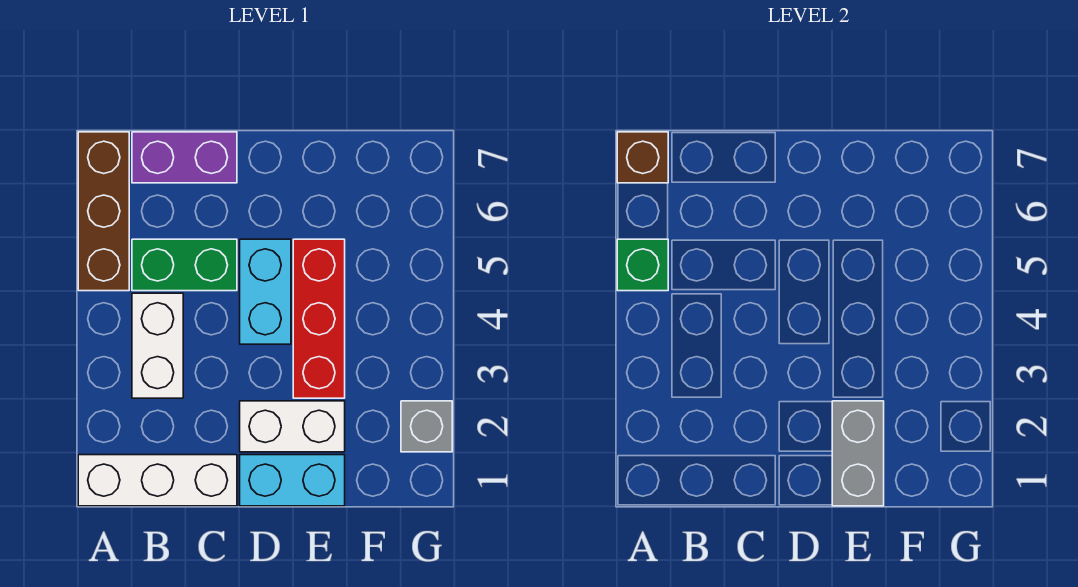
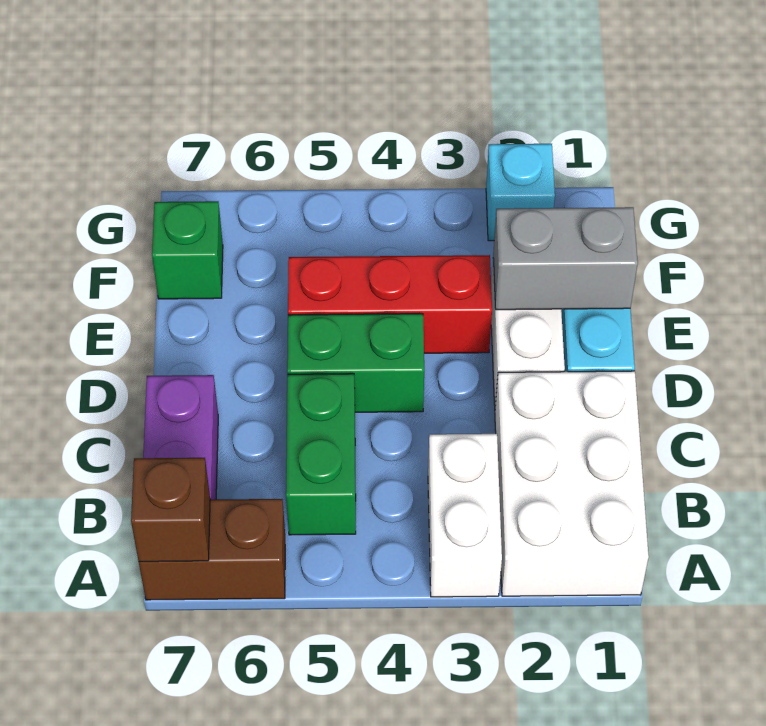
white brick A1:C1 level 1 -> white brick A1:C2 level 1
brown brick A5:A7 level 1 -> brown brick A6:A7 level 1
green brick A5 level 2 -> green brick F7 level 1
white brick B3:B4 level 1 -> white brick A3:B3 level 1
cyan brick D4:D5 level 1 -> green brick D4:D5 level 1
grey brick G2 level 1 -> cyan brick G2 level 1

